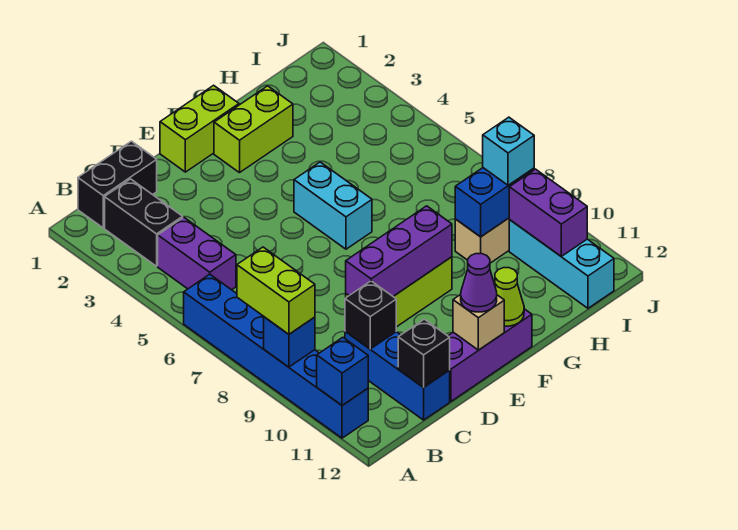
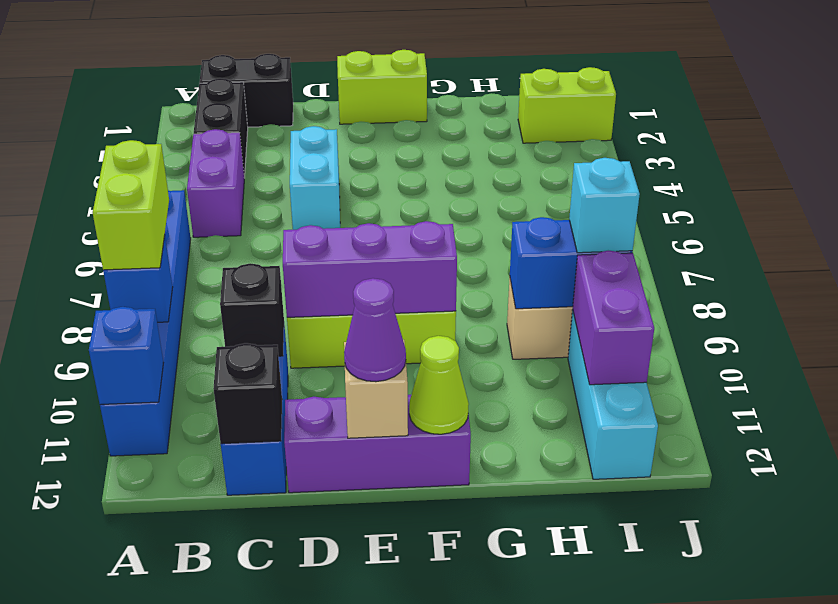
lime brick F2:G2 level 1 -> lime brick I2:J2 level 1
cyan brick F5:F6 level 1 -> cyan brick D4:D5 level 1

